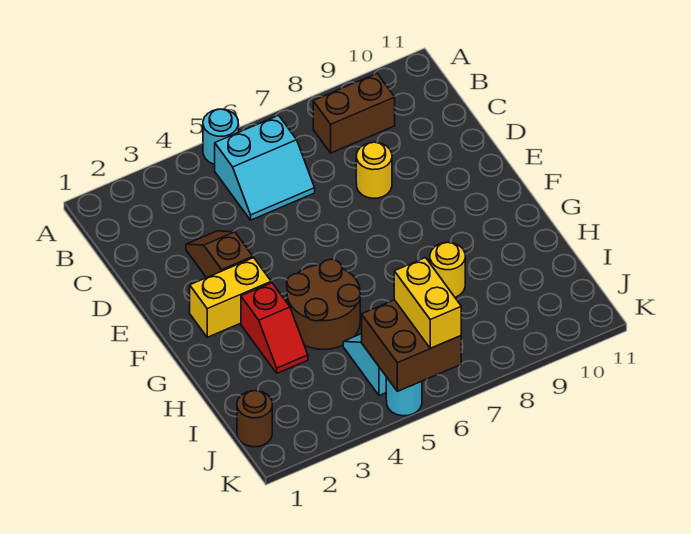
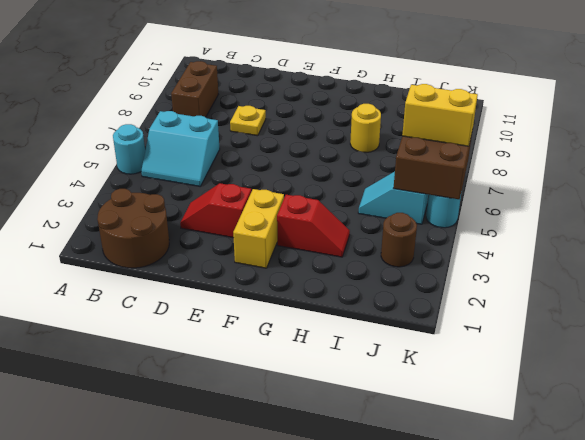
cyan slope B5:C6 level 1 top B -> cyan slope B5:C6 level 1 top 6
brown slope D3:E3 level 1 top E -> red slope D3:E3 level 1 top E
yellow round brick D8 level 1 -> yellow plate D8 level 1
brown round brick G4:H5 level 1 -> brown round brick B1:C2 level 1
brown round brick J1 level 1 -> brown round brick J3 level 1

